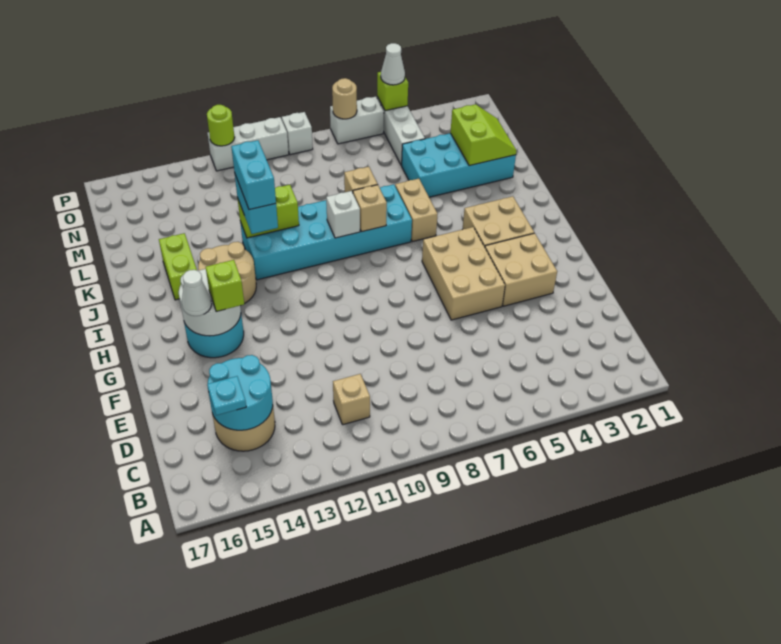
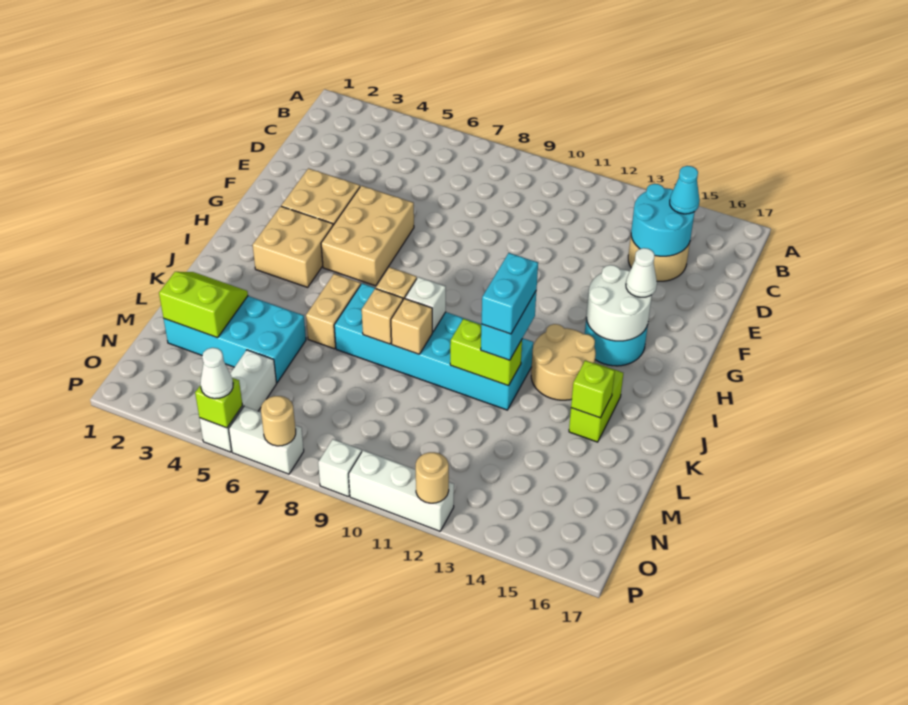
tan brick C11 level 1 -> tan brick K9 level 2
cyan plate C15 level 3 -> cyan cone C15 level 3
lime brick G14 level 3 -> lime brick K15 level 2
lime slope L2:M3 level 2 top 3 -> lime slope L2:M3 level 2 top M
lime round brick P12 level 2 -> tan round brick P12 level 2

